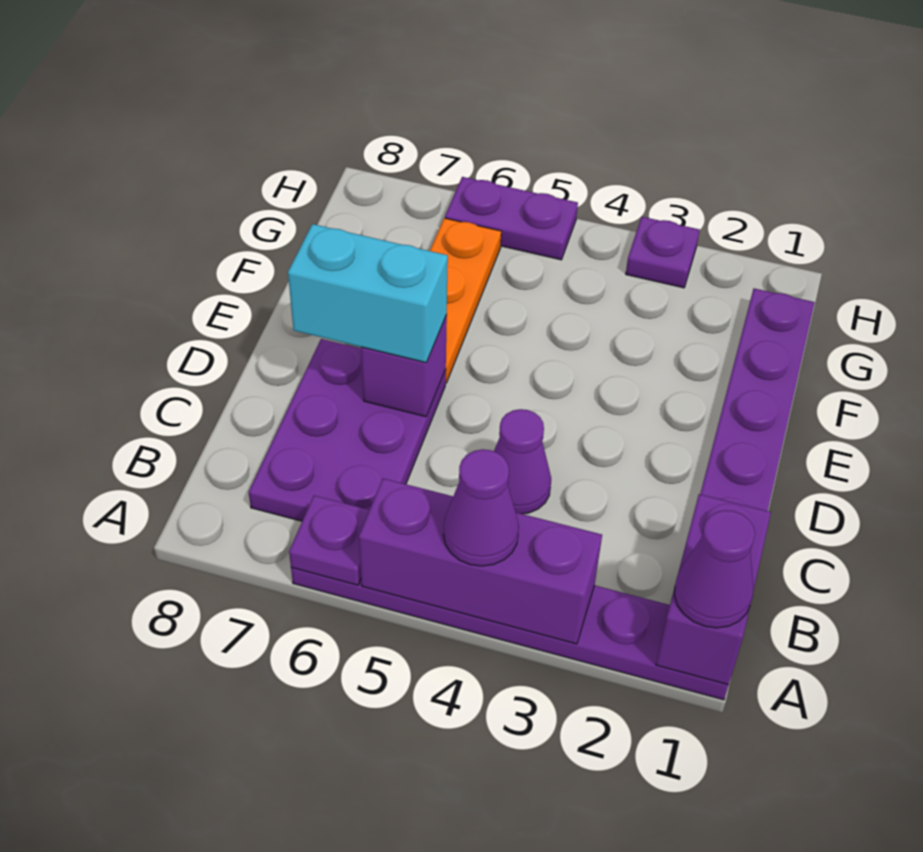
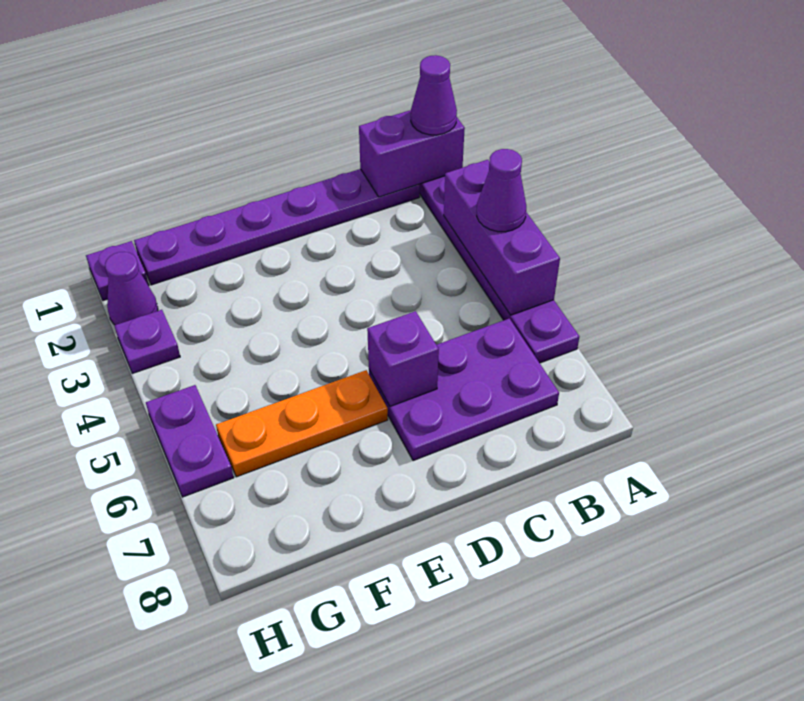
purple plate A6 level 2 -> purple plate H1 level 1
purple cone C4 level 1 -> purple cone H2 level 1
cyan brick D6:D7 level 3 -> none

